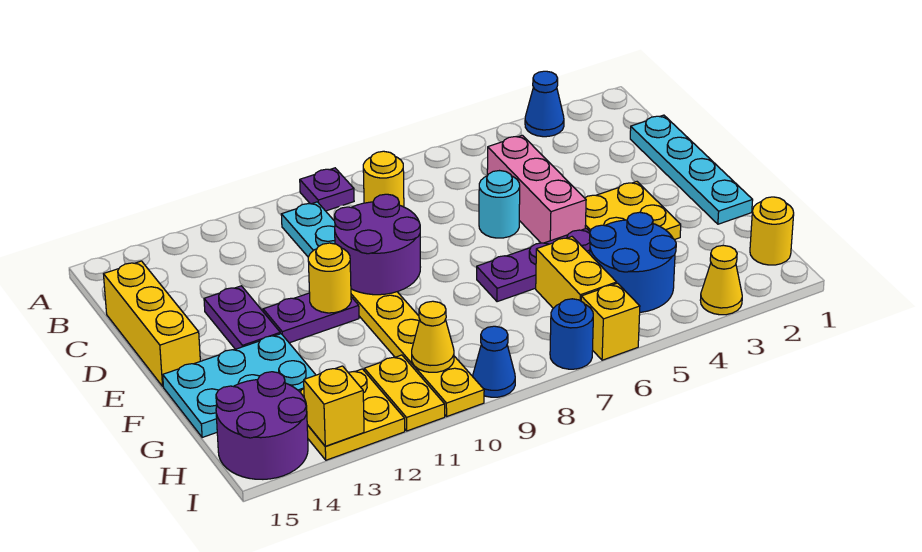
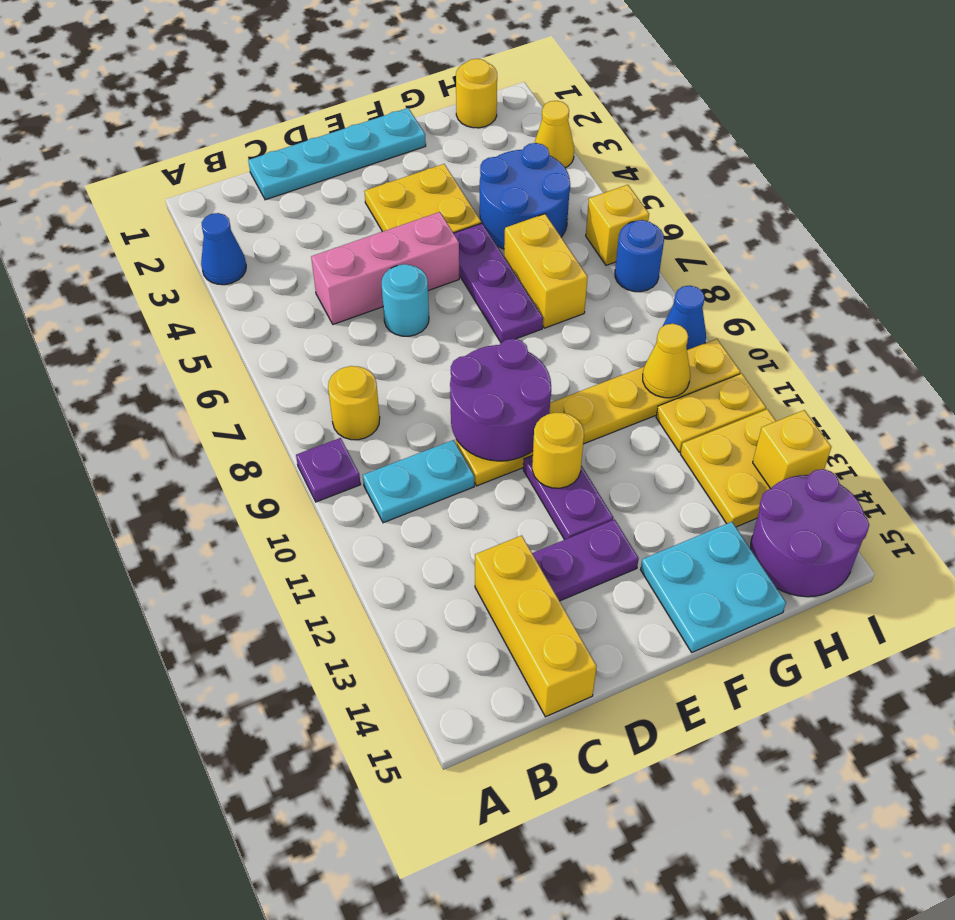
yellow brick C15:E15 level 1 -> yellow brick C13:C15 level 1
cyan plate F13:G15 level 1 -> cyan plate F14:G15 level 1
yellow brick G6:H6 level 1 -> yellow brick G6:G7 level 1

